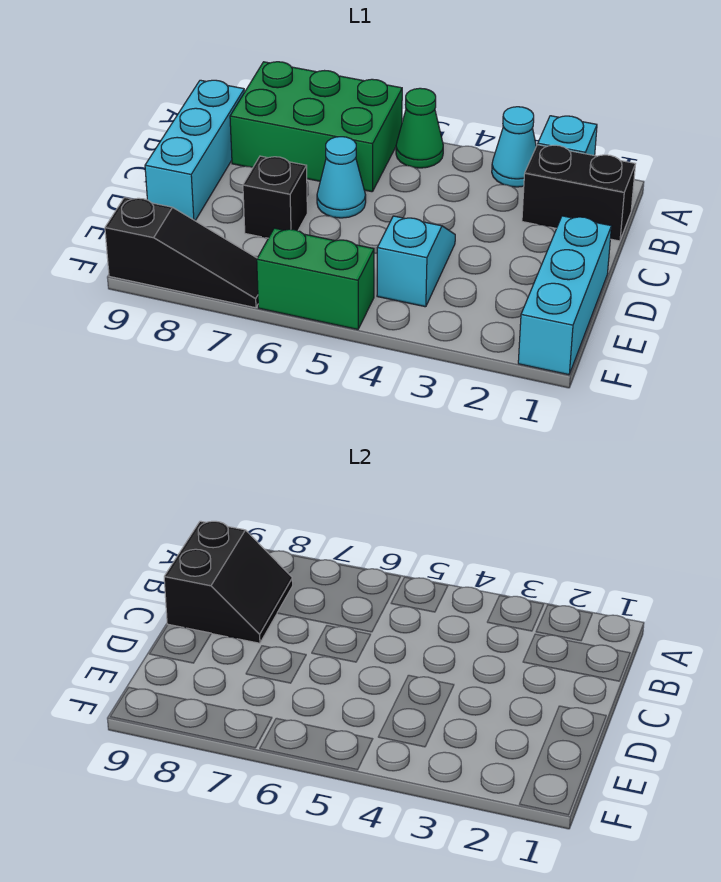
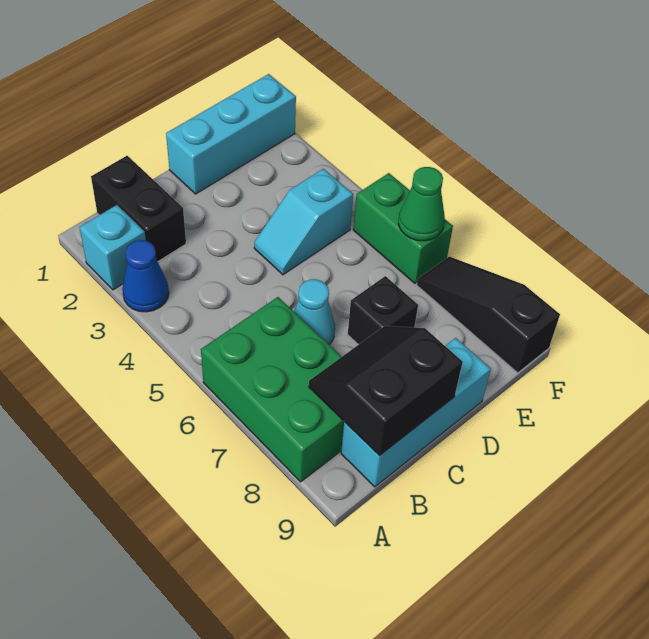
cyan cone A3 level 1 -> blue cone A3 level 1
green cone A5 level 1 -> green cone F6 level 2

